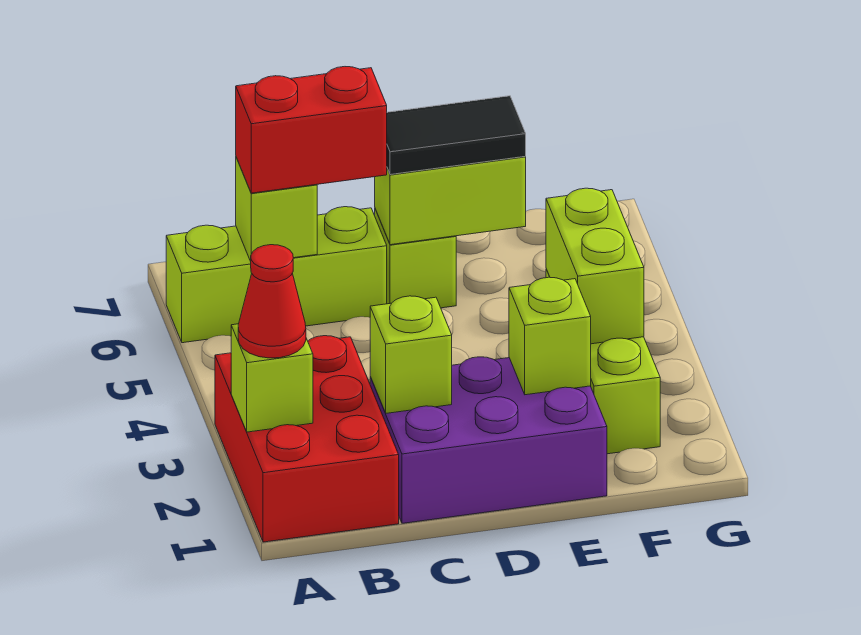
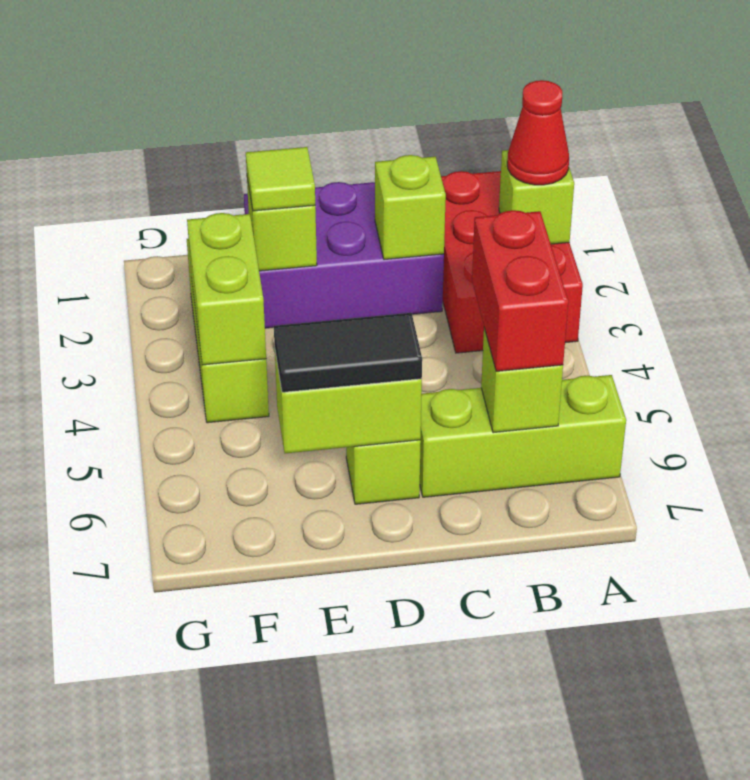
red brick B6:C6 level 3 -> red brick B5:B6 level 3
none -> lime tile E2 level 3

